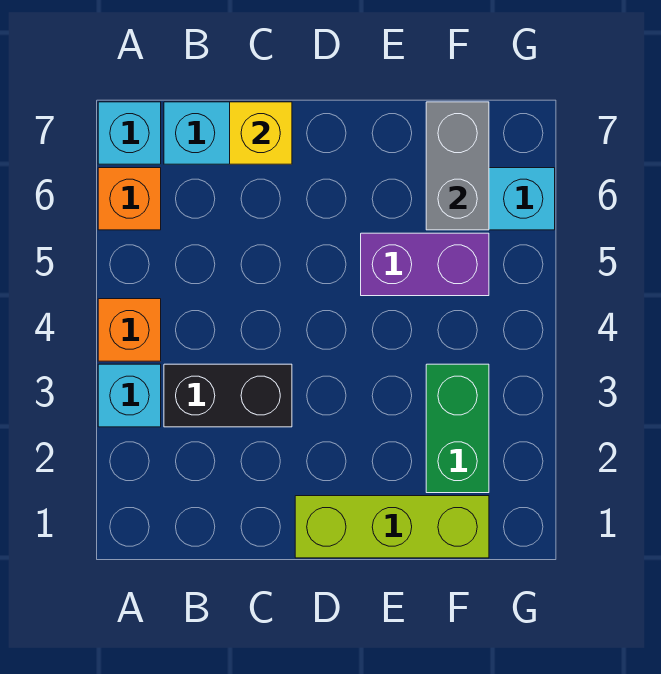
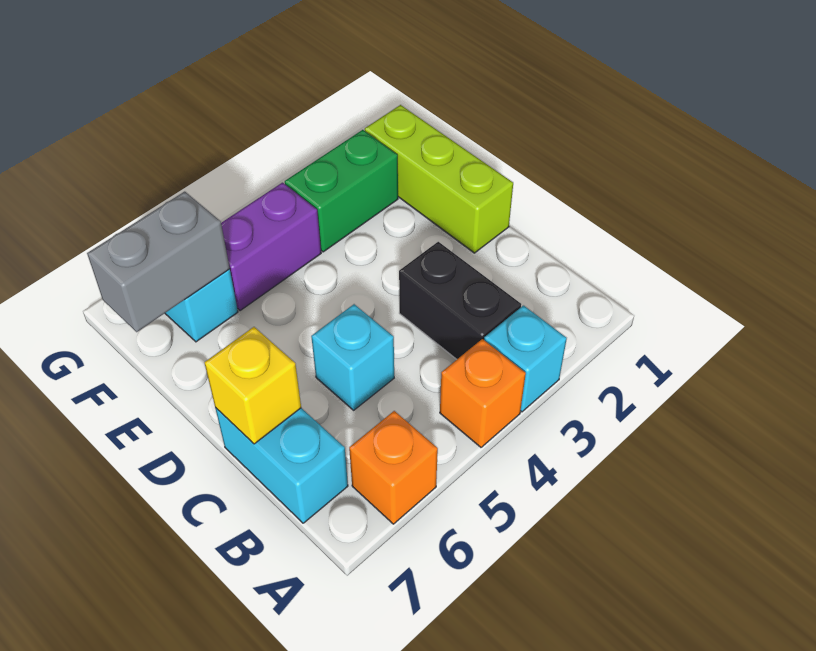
cyan brick A7 level 1 -> cyan brick C5 level 1
purple brick E5:F5 level 1 -> purple brick F4:F5 level 1

